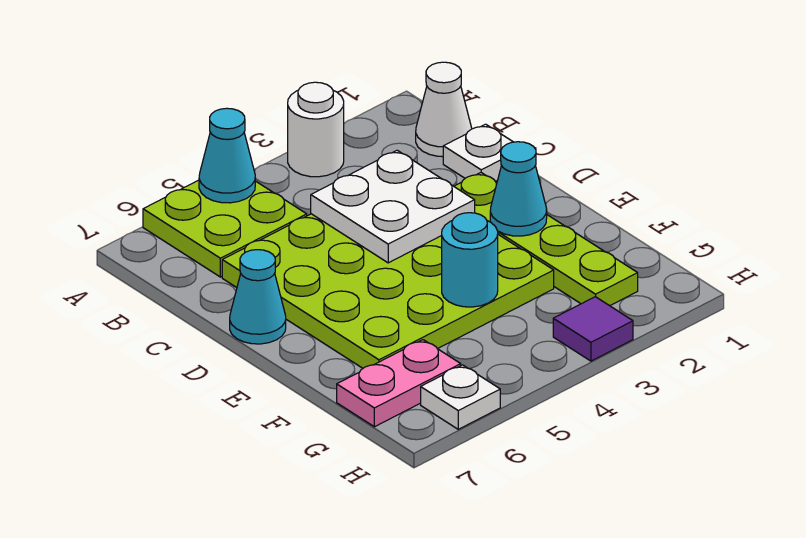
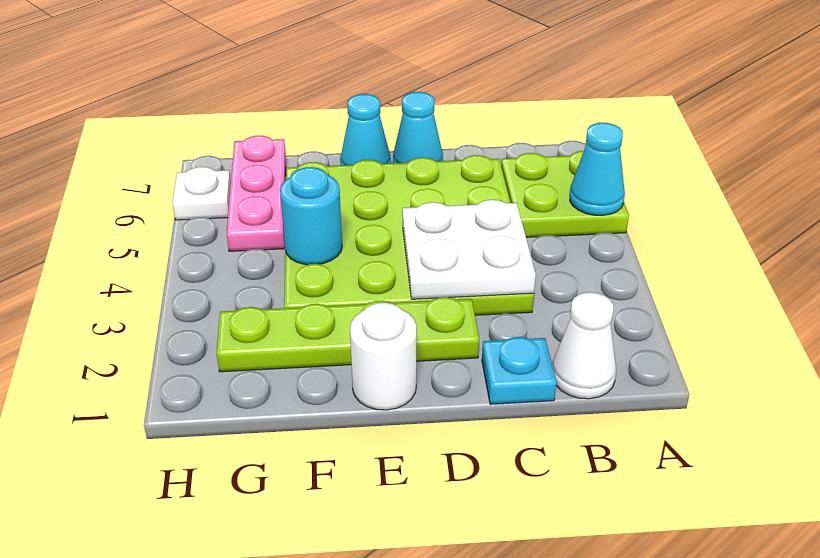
white round brick A3 level 1 -> white round brick E1 level 1
white plate C1 level 1 -> cyan plate C1 level 1
cyan cone E2 level 2 -> cyan cone E7 level 1
pink plate G6:G7 level 1 -> pink plate G5:G7 level 1
purple tile H3 level 1 -> none

